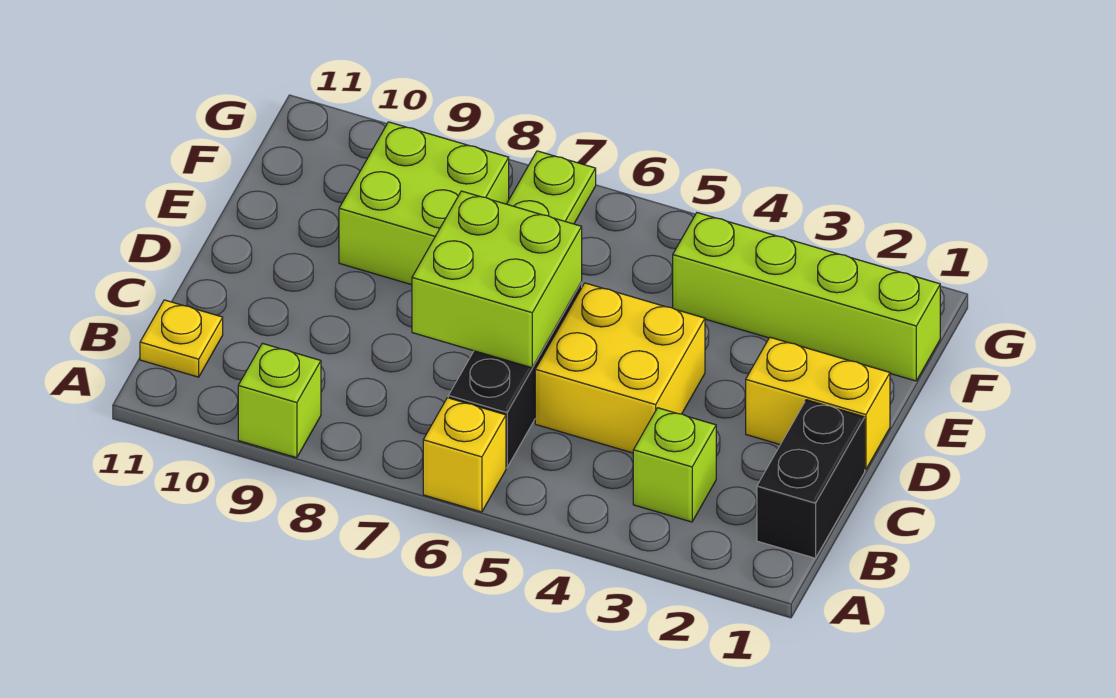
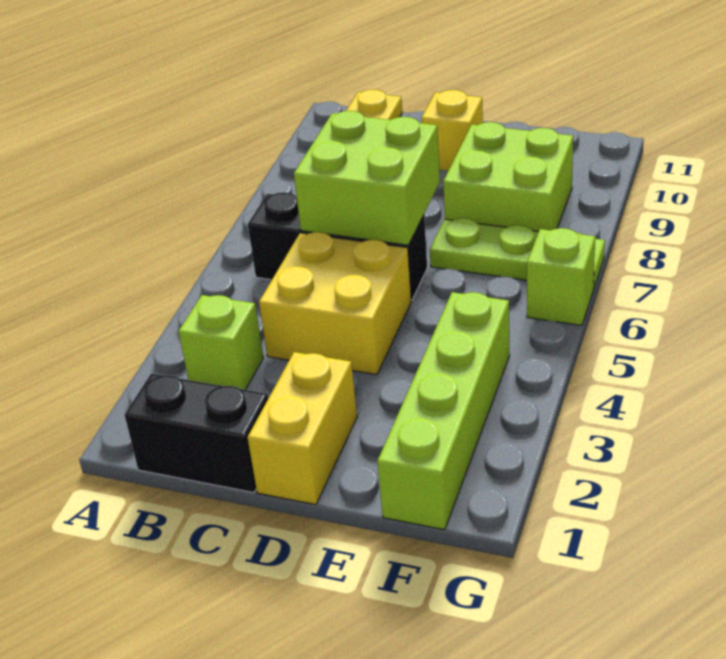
yellow brick A6 level 1 -> yellow brick D10 level 1
lime brick A9 level 1 -> lime brick G6 level 1

